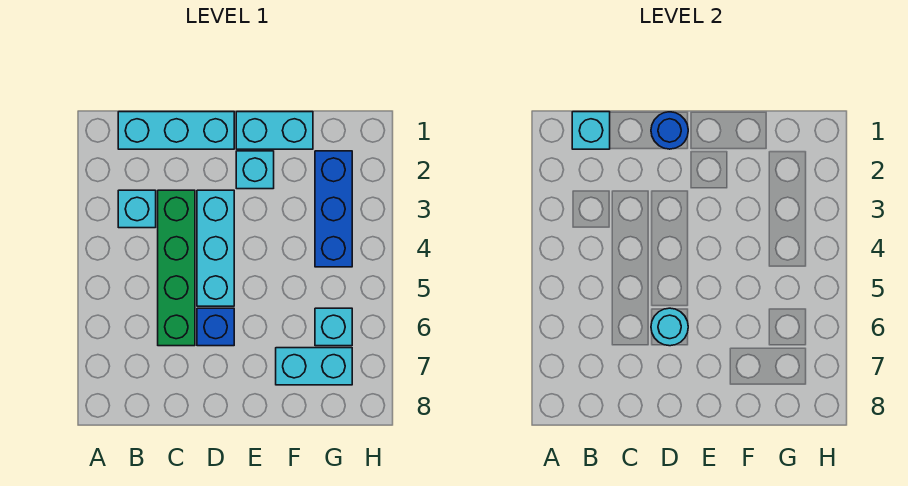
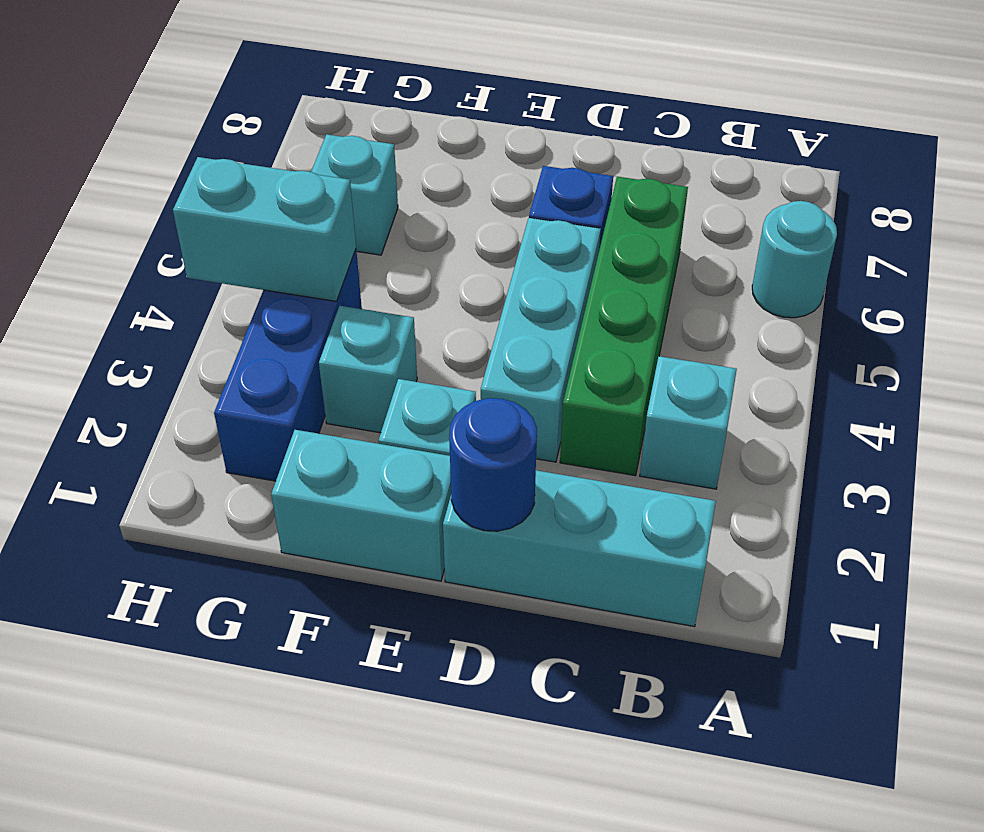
cyan brick B1 level 2 -> cyan brick F3 level 1
cyan round brick D6 level 2 -> cyan round brick A6 level 1
cyan brick F7:G7 level 1 -> cyan brick G4:H4 level 2

